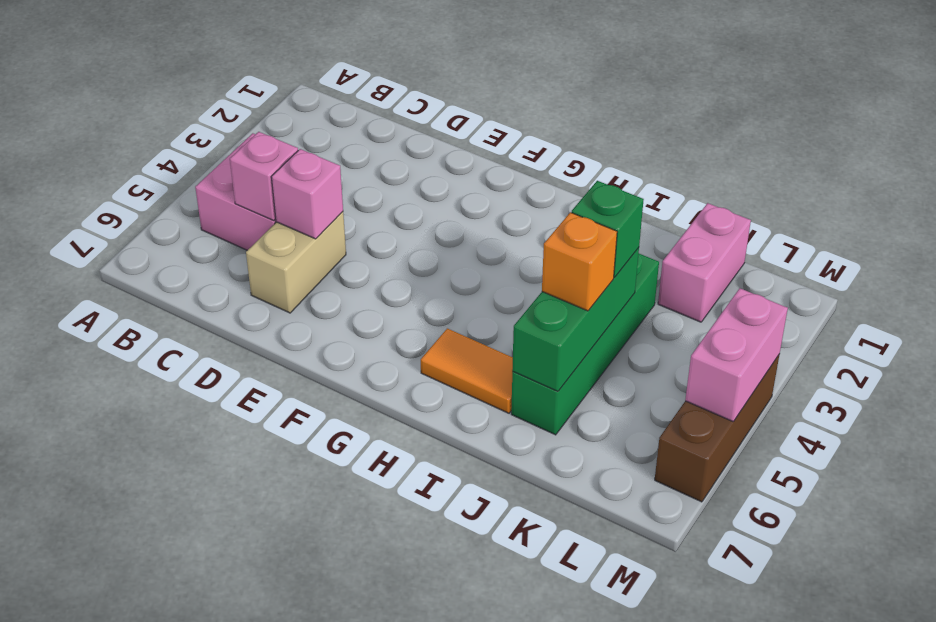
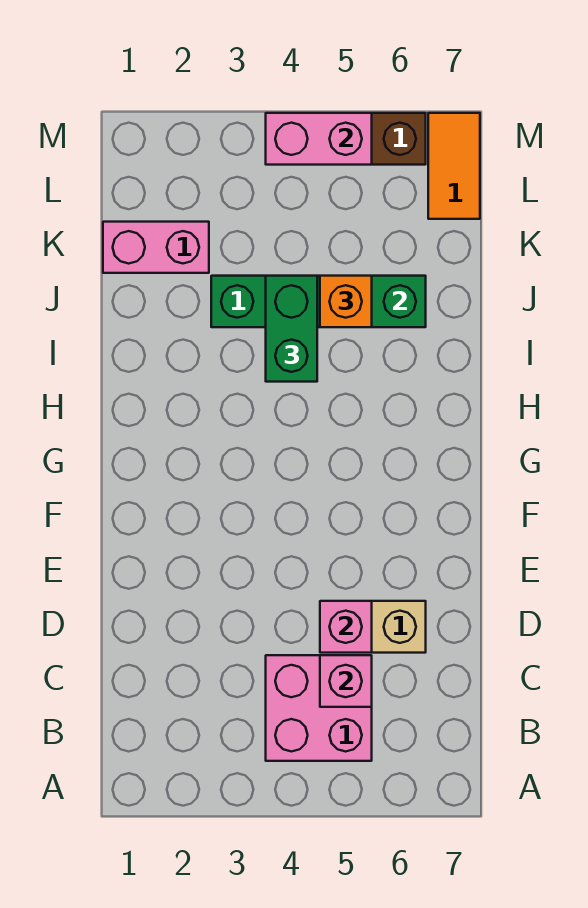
orange tile H6:I6 level 1 -> orange tile L7:M7 level 1
green brick J4 level 3 -> green brick I4:J4 level 3

